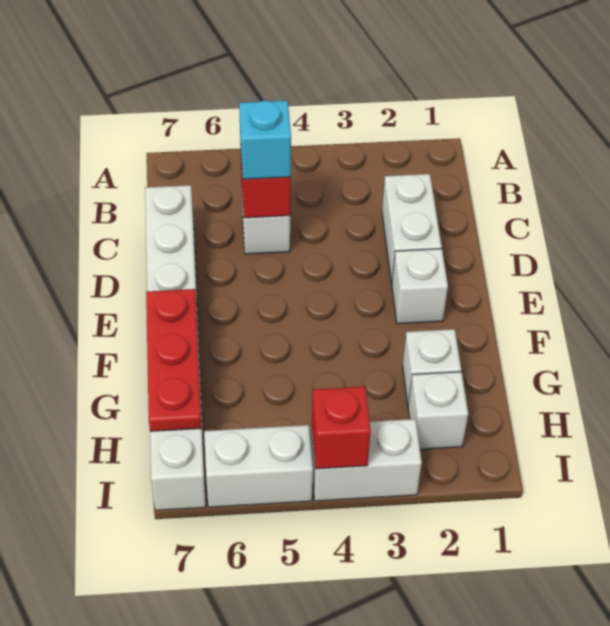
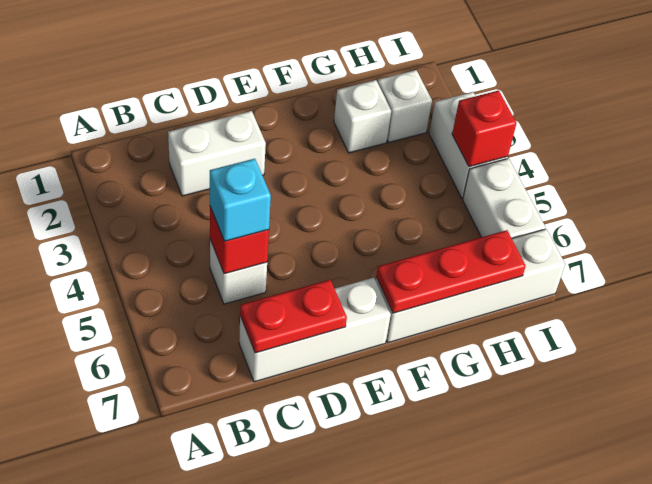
none -> red plate C7:D7 level 2
white brick E2 level 1 -> none

